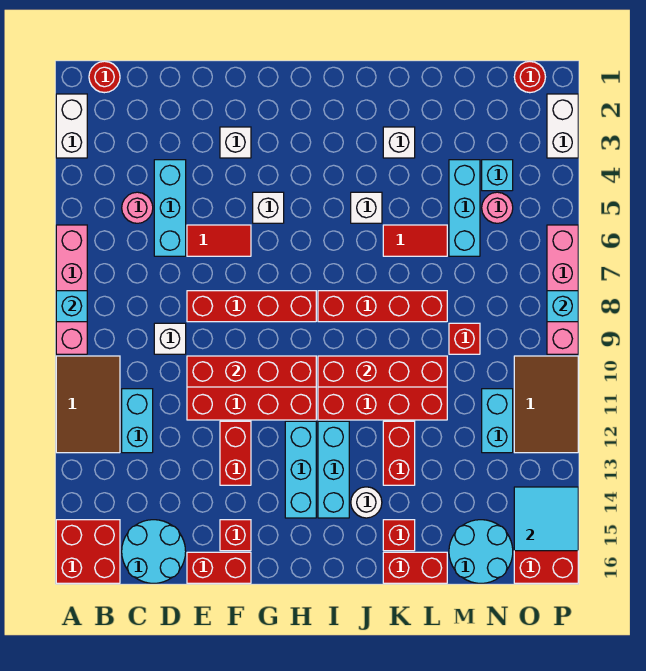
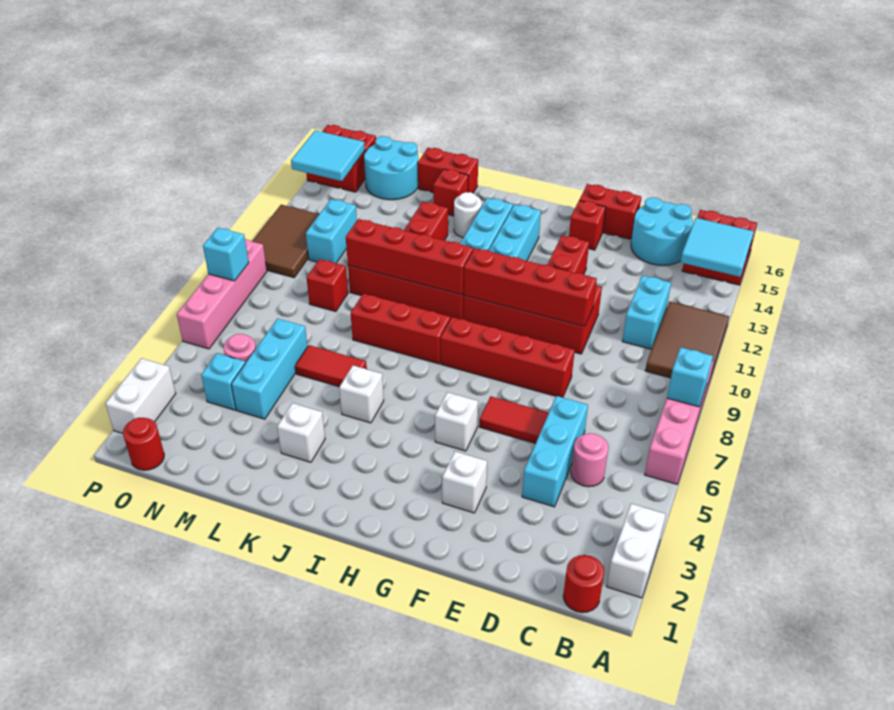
none -> cyan tile A14:B15 level 2
white brick D9 level 1 -> none
red brick I8:L8 level 1 -> red brick I8:K8 level 1

